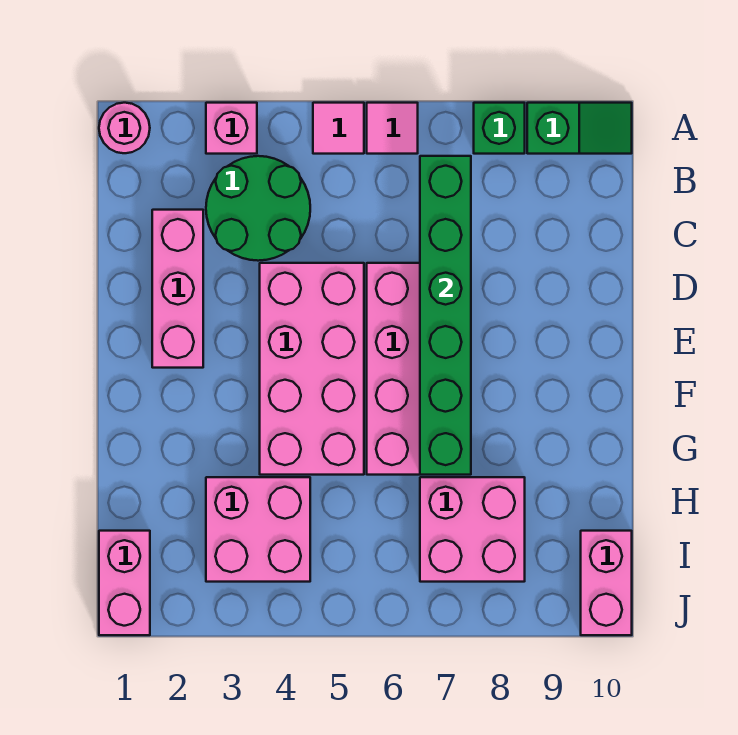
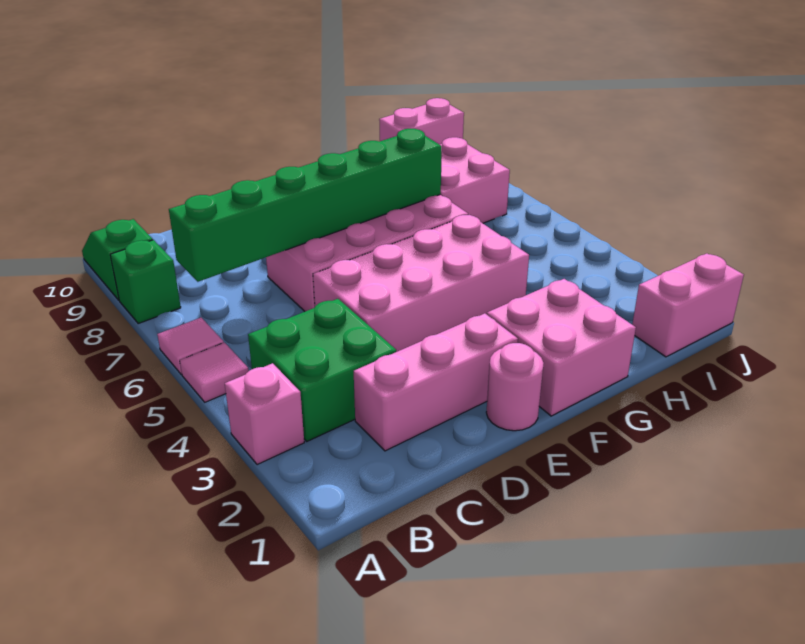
pink round brick A1 level 1 -> pink round brick E1 level 1
green round brick B3:C4 level 1 -> green brick B3:C4 level 1
pink brick H3:I4 level 1 -> pink brick F1:G2 level 1

